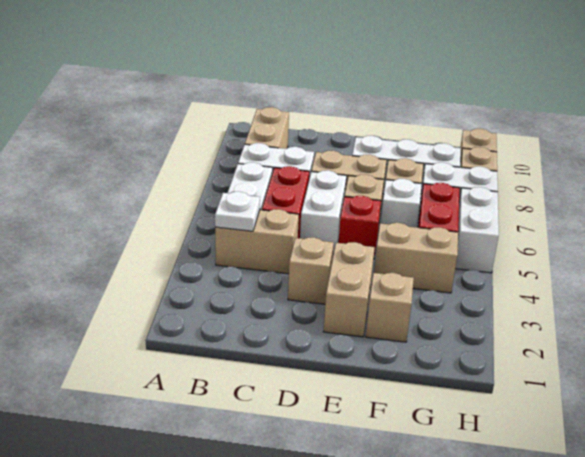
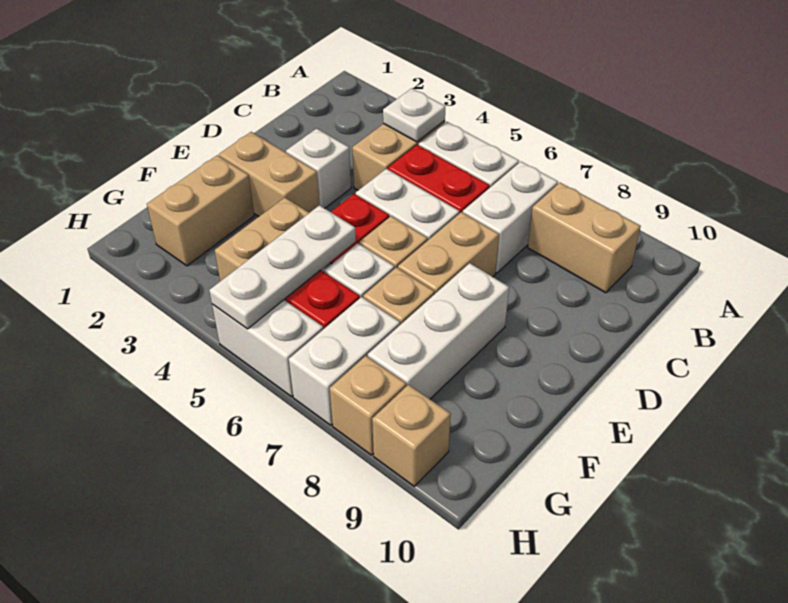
tan brick D3 level 1 -> white brick D3 level 1
tan brick F2 level 1 -> tan brick F2:G2 level 1
none -> white plate F5:H5 level 2

